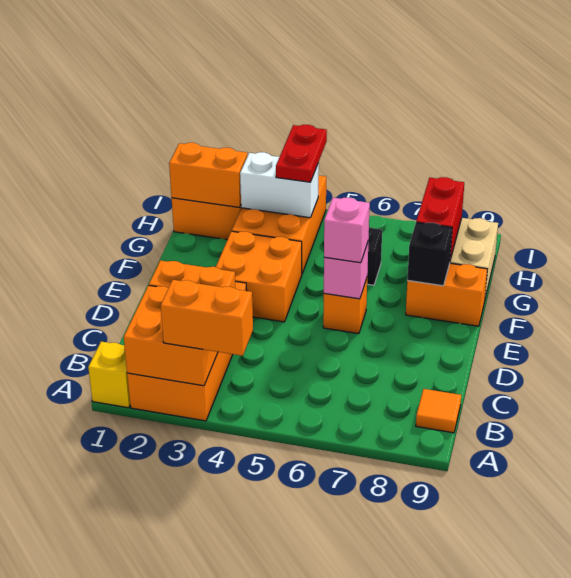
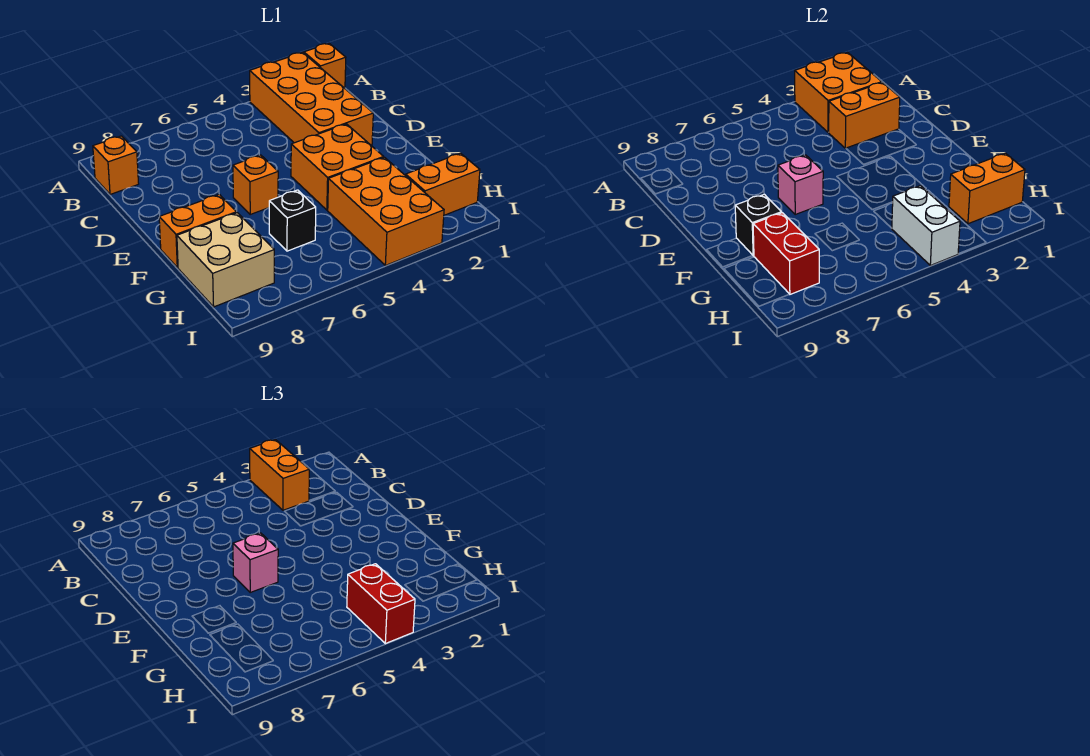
yellow brick A1 level 1 -> orange brick A1 level 1
orange brick A3:A4 level 3 -> orange brick A3:B3 level 3
orange tile B9 level 1 -> orange brick B9 level 1
white brick H3:H4 level 2 -> white brick H4:I4 level 2
red plate H4:I4 level 3 -> red brick H4:I4 level 3

